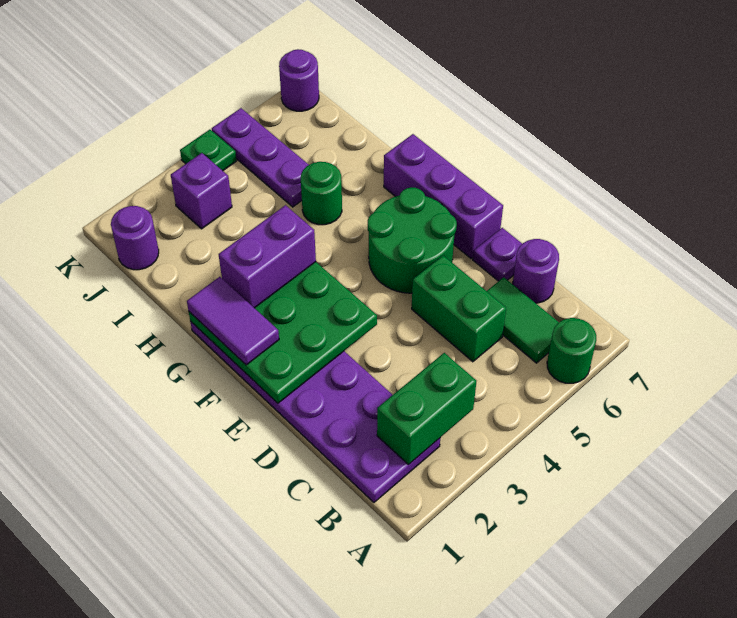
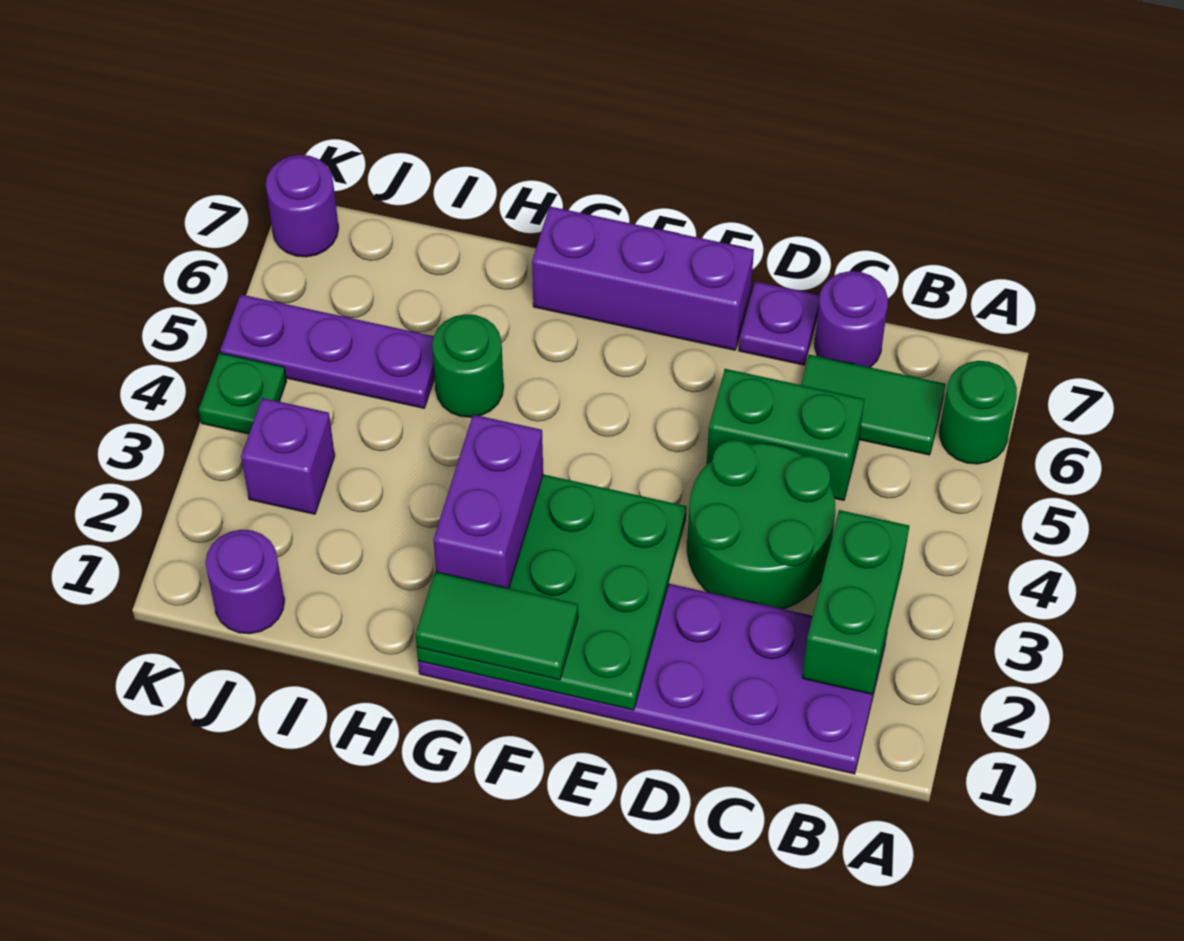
green round brick E5:F6 level 1 -> green round brick C3:D4 level 1
purple tile F1:G1 level 3 -> green tile F1:G1 level 3

